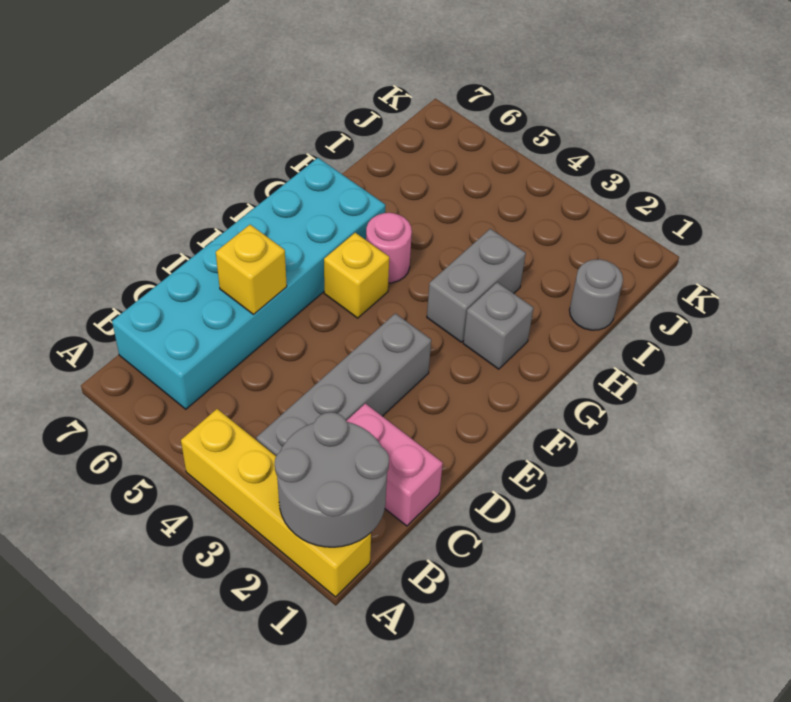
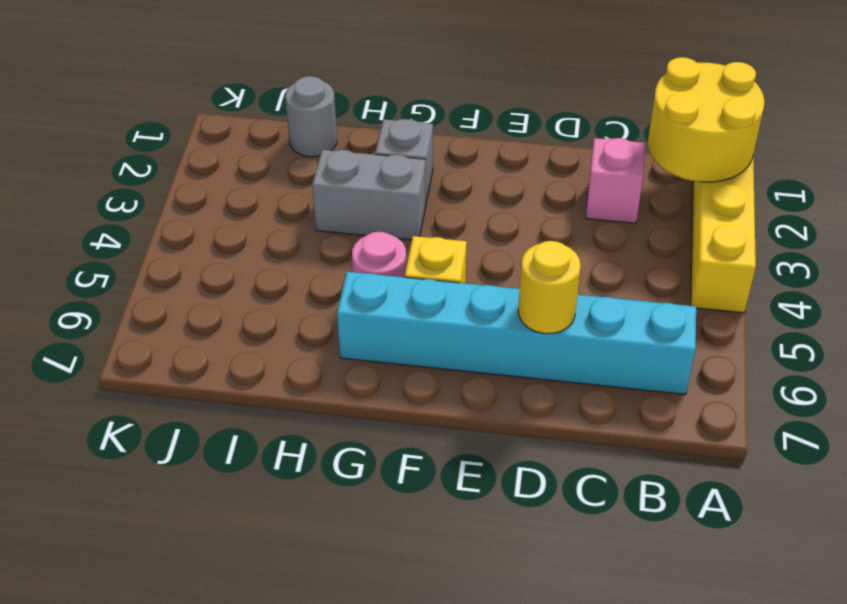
grey round brick A1:B2 level 2 -> yellow round brick A1:B2 level 2
grey brick B3:E3 level 1 -> none
cyan brick B6:G7 level 1 -> cyan brick B6:G6 level 1
pink brick C1:C2 level 1 -> pink brick C2 level 1
yellow brick D6 level 2 -> yellow round brick D6 level 2

